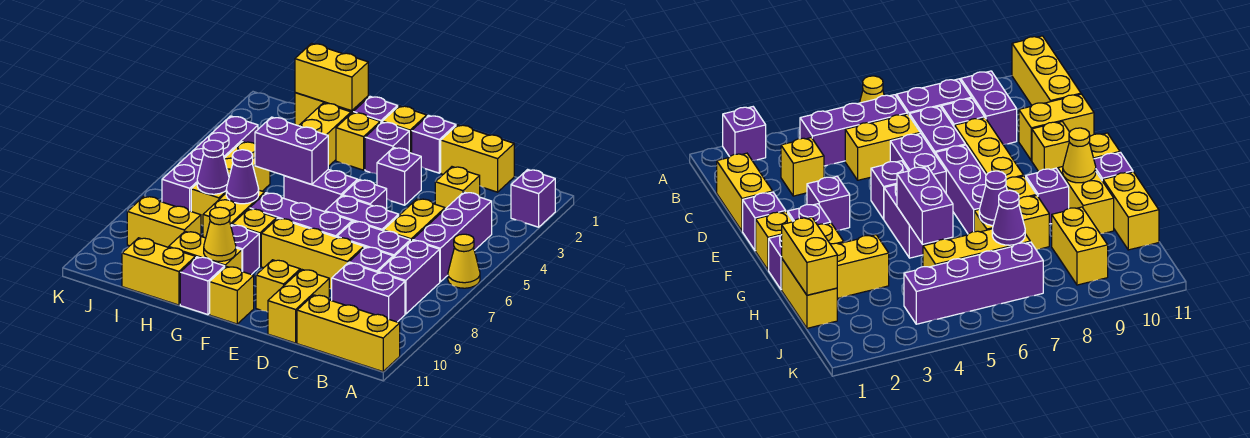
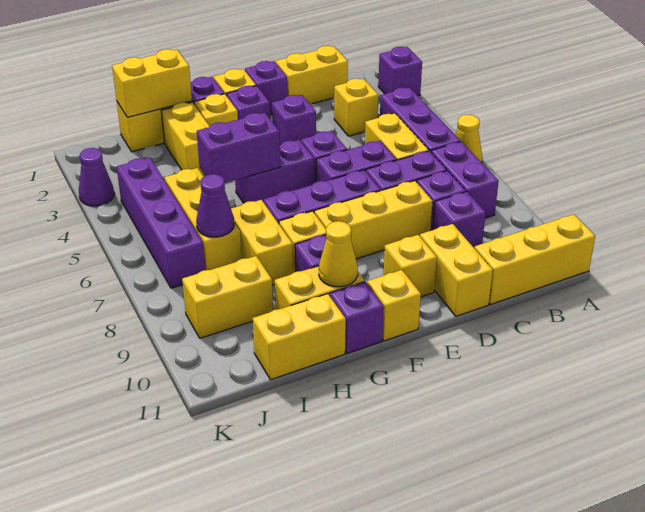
purple brick B9:C9 level 1 -> purple brick C9 level 1
purple cone H7 level 2 -> purple cone K3 level 1

